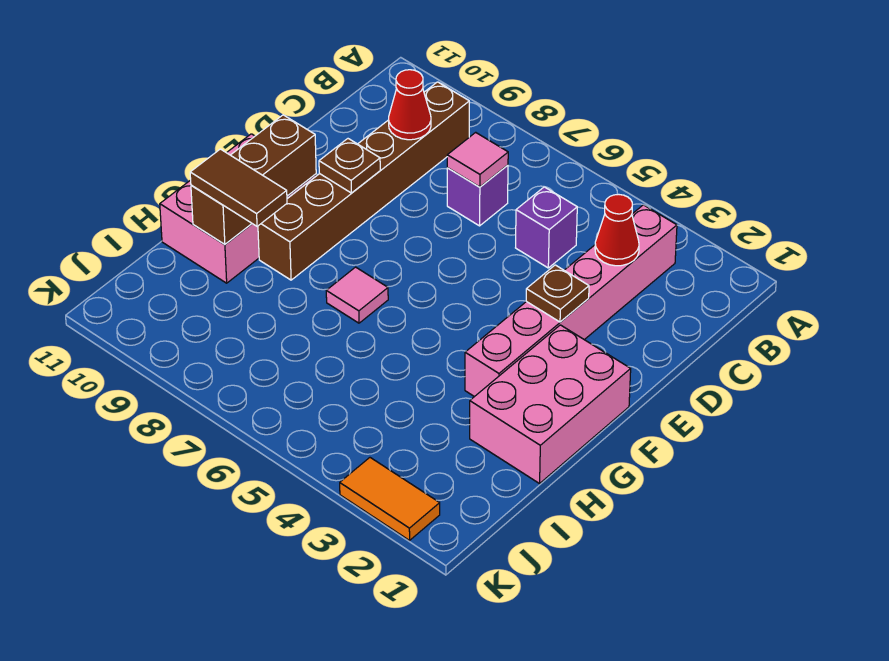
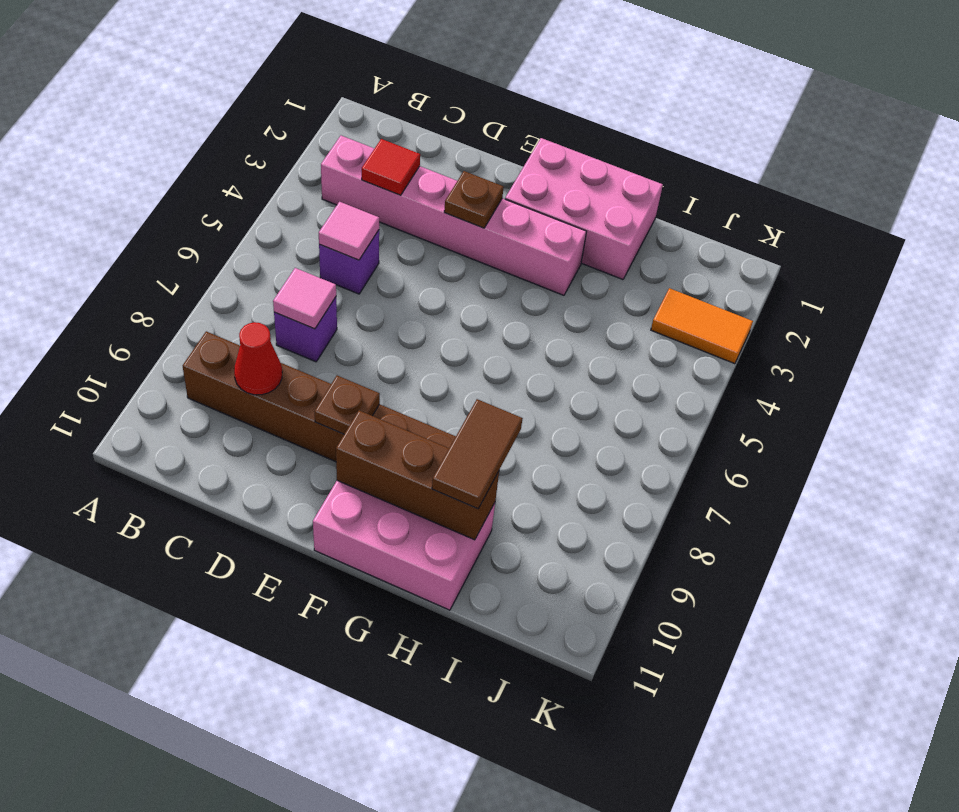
red cone C3 level 2 -> red tile C3 level 2
pink tile G7 level 1 -> pink tile C5 level 2
orange tile K2:K3 level 1 -> orange tile J3:K3 level 1

